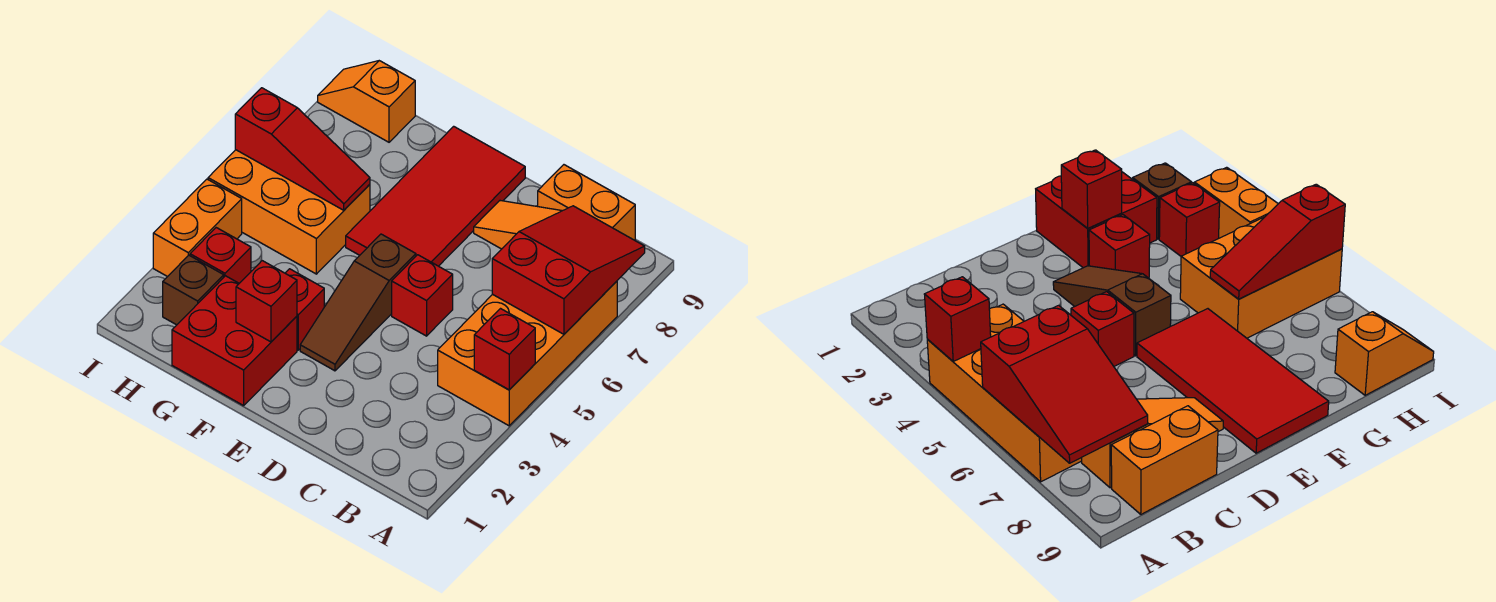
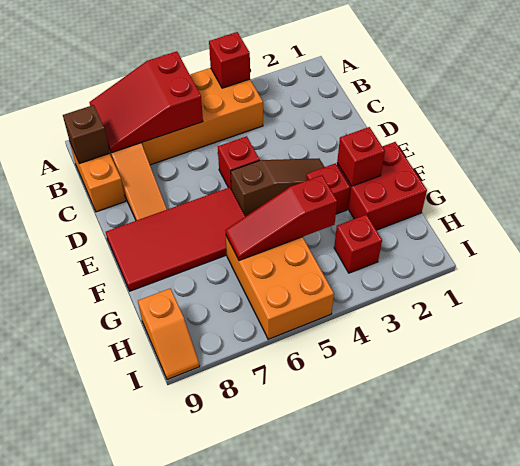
red slope G6:I6 level 2 top I -> red slope G4:G6 level 2 top 4
brown brick H2 level 1 -> brown brick B9 level 2
orange brick I3:I4 level 1 -> none

